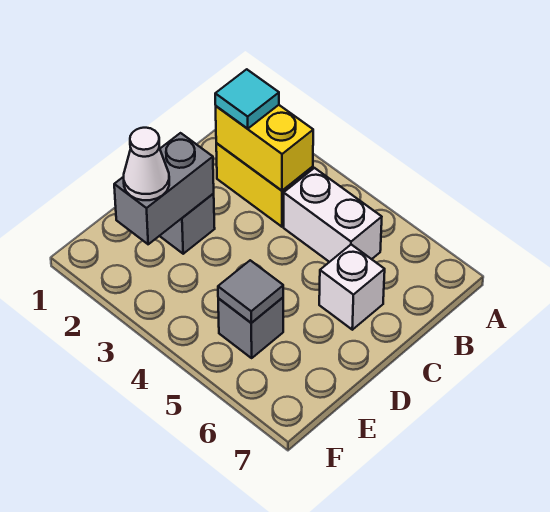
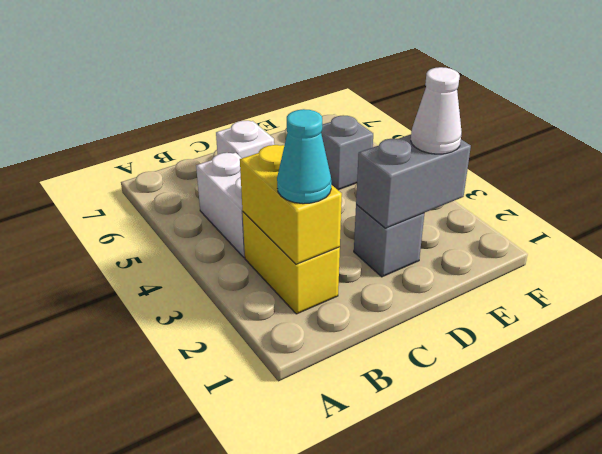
cyan tile B2 level 3 -> cyan cone B2 level 3
grey tile E5 level 2 -> none

